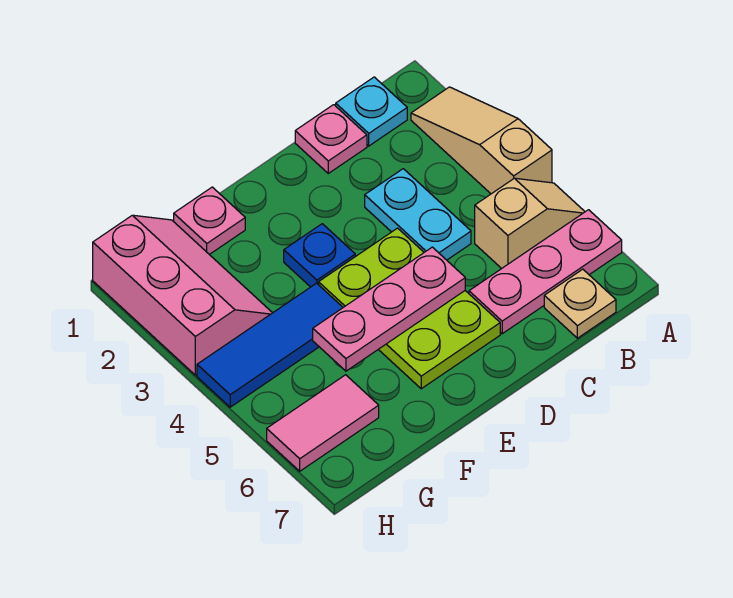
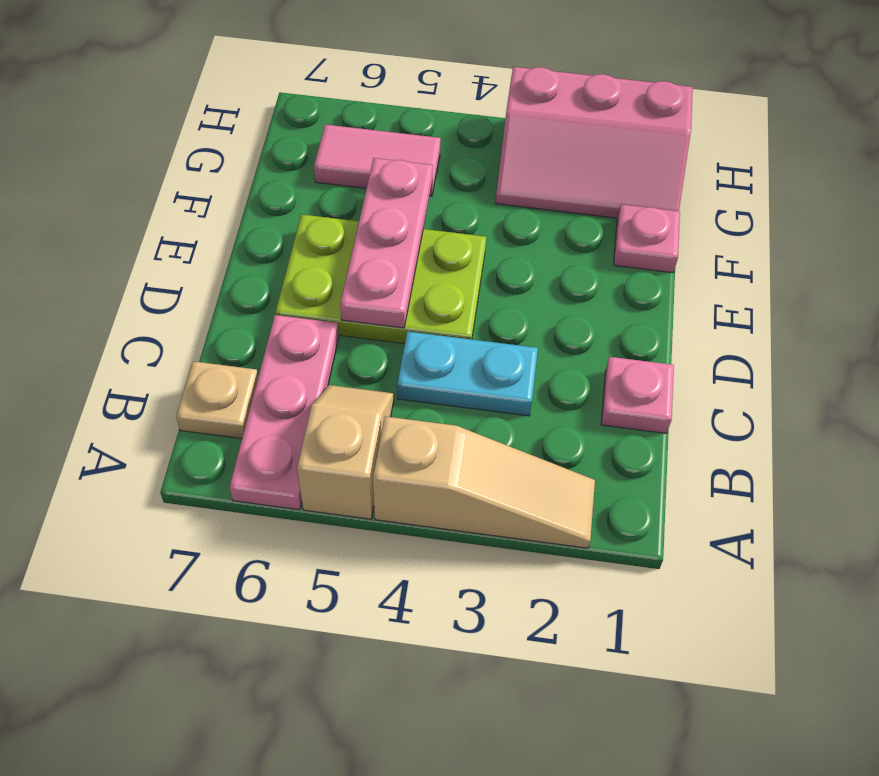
tan slope A5:B5 level 1 top B -> tan slope A5:B5 level 1 top A
cyan plate B1 level 1 -> none
blue plate E3 level 1 -> none
blue tile F4:H4 level 1 -> none
pink tile G6:H6 level 1 -> pink tile G5:G6 level 1

